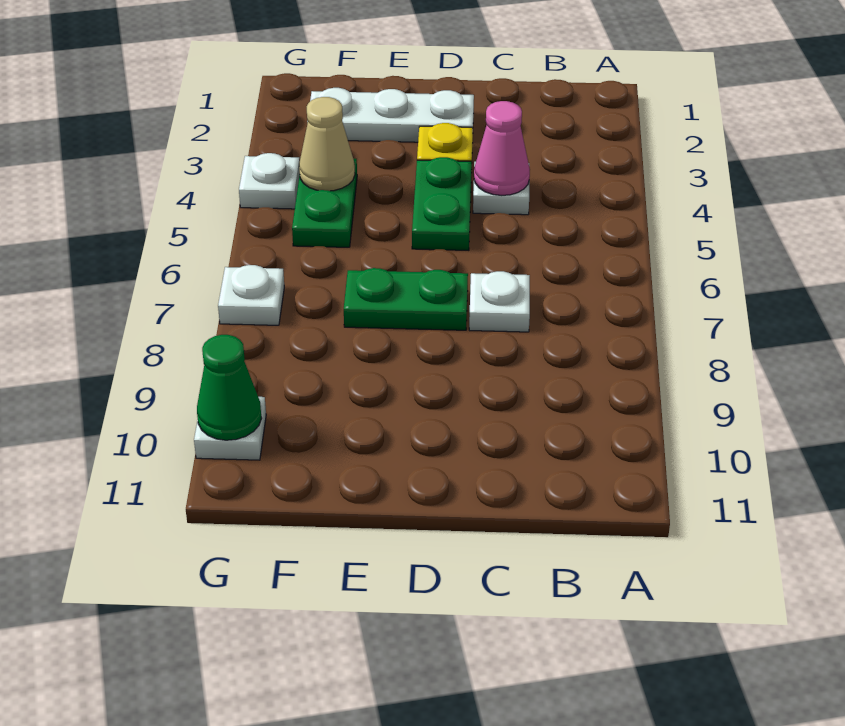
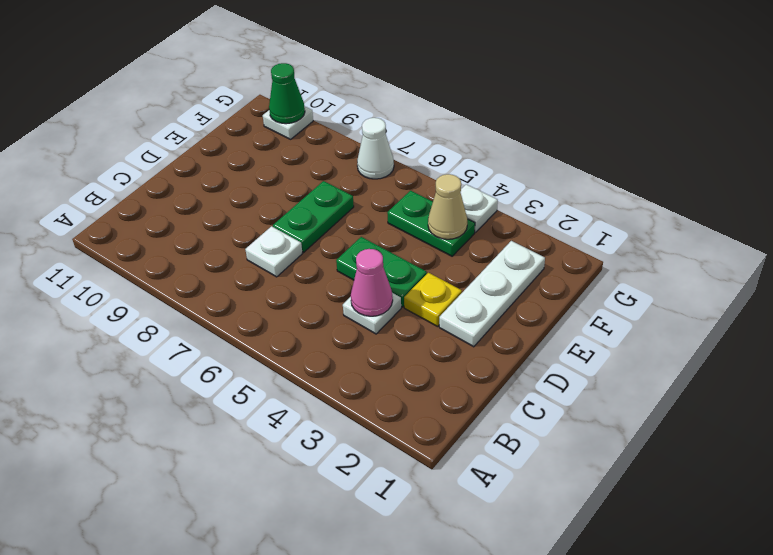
white plate G7 level 1 -> white cone G7 level 1

